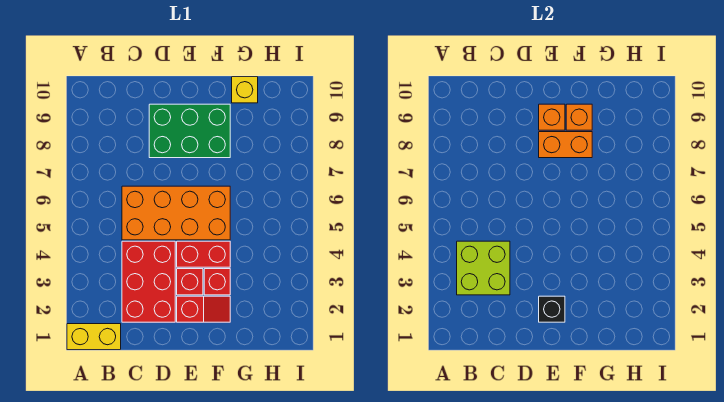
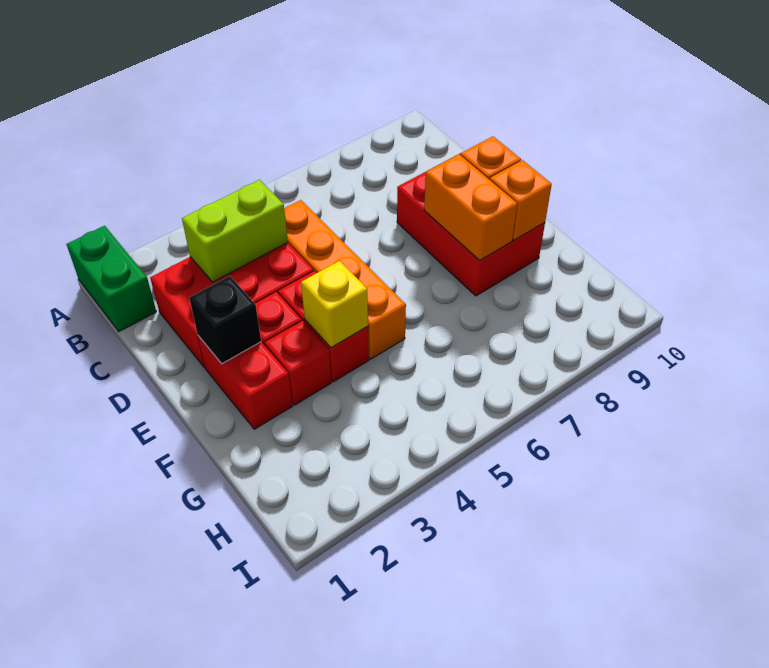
yellow brick A1:B1 level 1 -> green brick A1:B1 level 1
lime brick B3:C4 level 2 -> lime brick C3:C4 level 2
orange brick C5:F6 level 1 -> orange brick C5:F5 level 1
green brick D8:F9 level 1 -> red brick D8:F9 level 1
red slope E2:F2 level 1 top E -> red brick E2:F2 level 1
yellow brick G10 level 1 -> yellow brick F4 level 2

